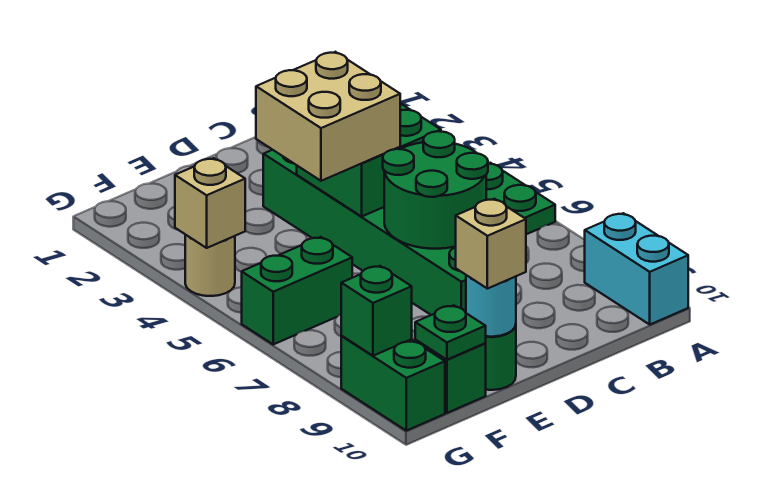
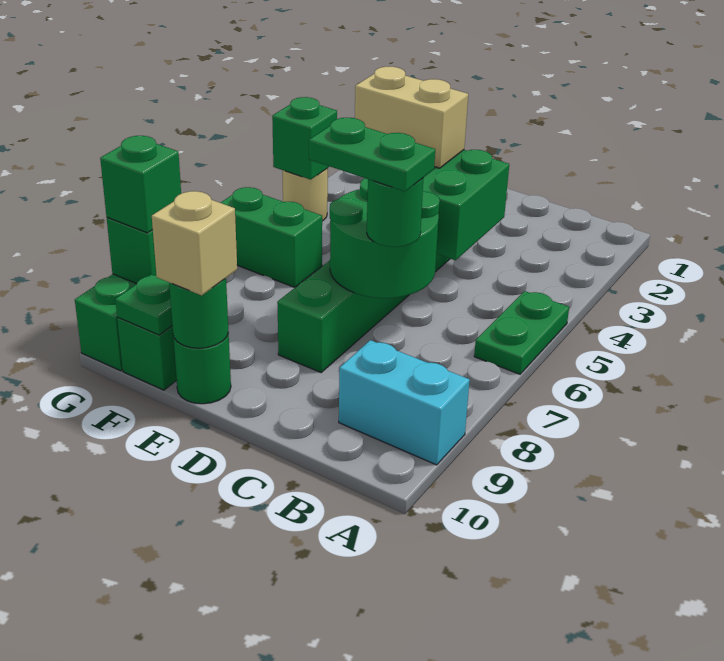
cyan brick A9:A10 level 1 -> cyan brick A9:B9 level 1
none -> green round brick C7 level 3
none -> green plate C7:D7 level 4
tan brick D4:E5 level 3 -> tan brick D4:E4 level 3
cyan round brick E10 level 2 -> green round brick E10 level 2
tan brick G4 level 2 -> green brick G4 level 2
none -> green brick G9 level 3

